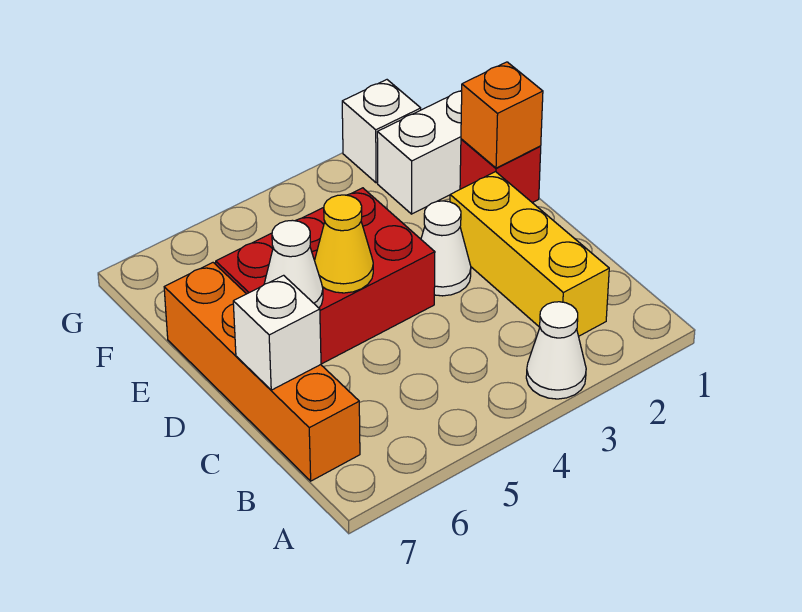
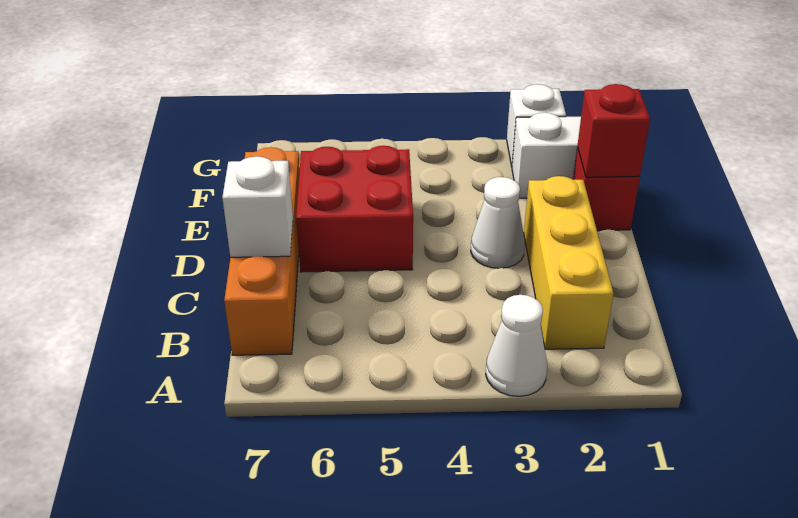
red brick D4:E6 level 1 -> red brick D5:E6 level 1
yellow cone D5 level 2 -> none
white cone D6 level 2 -> none
orange brick E1 level 2 -> red brick E1 level 2

